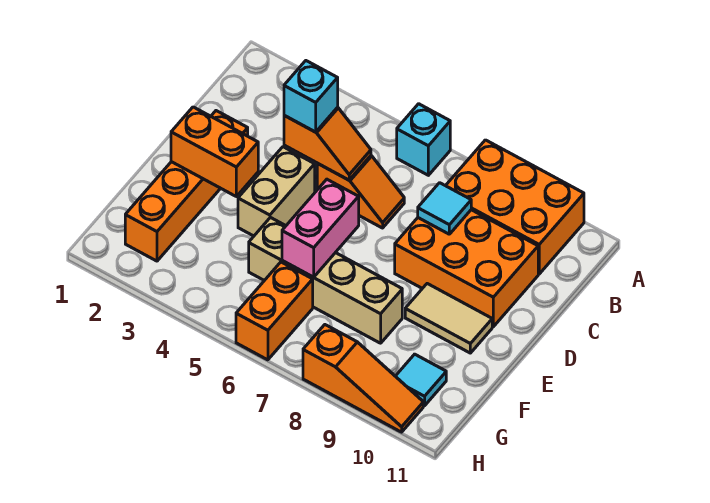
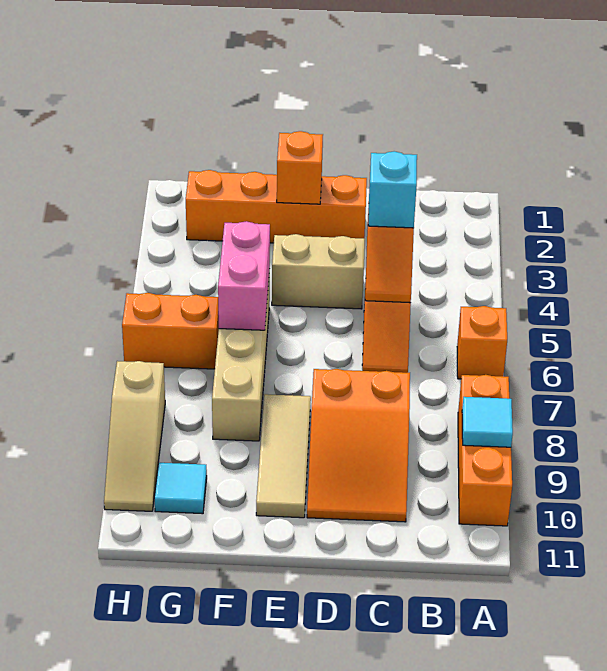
cyan brick A6 level 1 -> orange brick A6 level 1
orange brick A8:B10 level 1 -> orange brick A8:A10 level 1
orange brick C8:D10 level 1 -> orange slope C8:D10 level 1 top 8
cyan tile C8 level 2 -> cyan tile A9 level 2
orange brick E2:E3 level 2 -> orange brick E2 level 2
pink brick E6:F6 level 2 -> pink brick F5:F6 level 2
tan tile E9:E10 level 1 -> tan tile E8:E10 level 1
orange slope H8:H10 level 1 top 8 -> tan slope H8:H10 level 1 top 8

